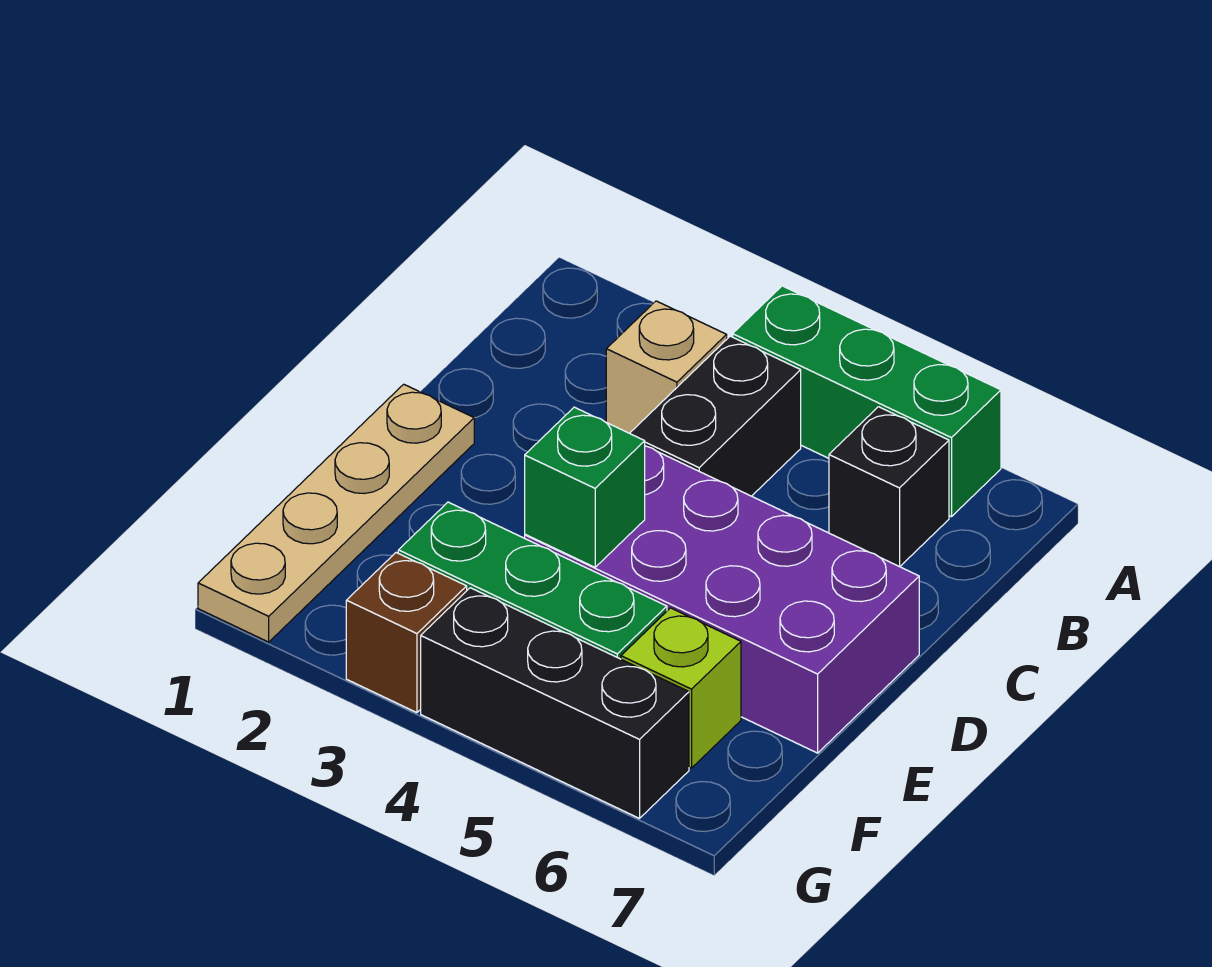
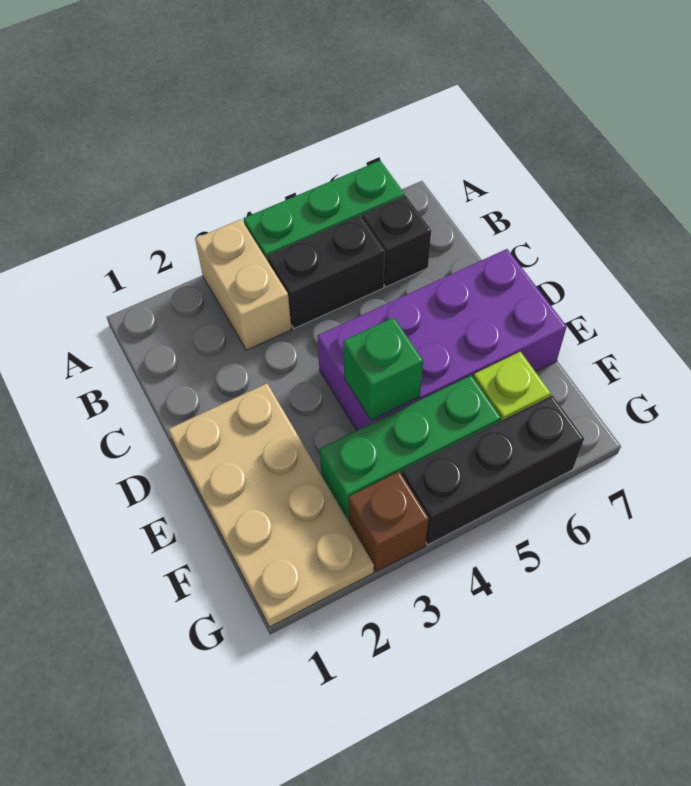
tan brick B3 level 1 -> tan brick A3:B3 level 1
black brick B4:C4 level 1 -> black brick B4:B5 level 1
tan plate D1:G1 level 1 -> tan plate D1:G2 level 1

